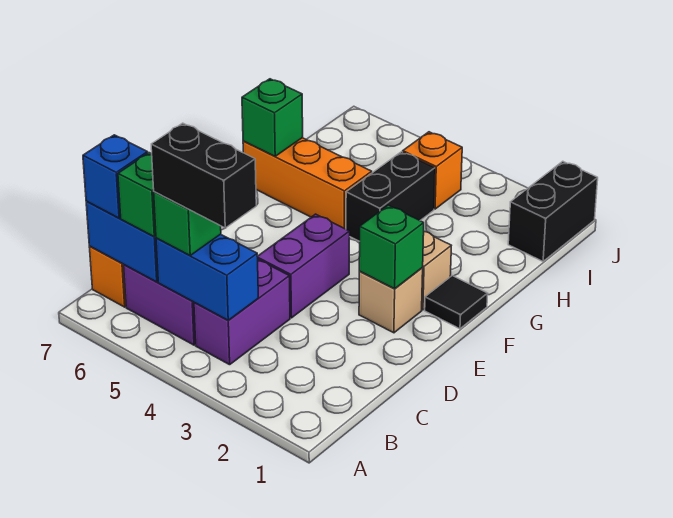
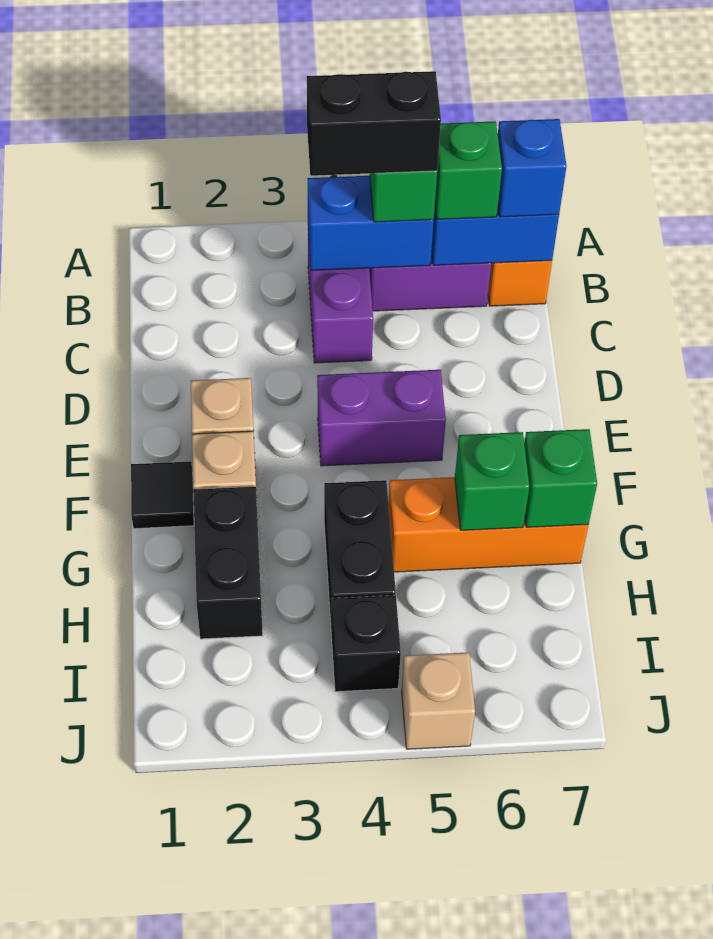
purple brick D4:E4 level 1 -> purple brick E4:E5 level 1
green brick E2 level 2 -> green brick G6 level 2
black brick I1:J1 level 1 -> black brick G2:H2 level 1
orange brick I4 level 1 -> black brick I4 level 1
none -> tan brick J5 level 1

